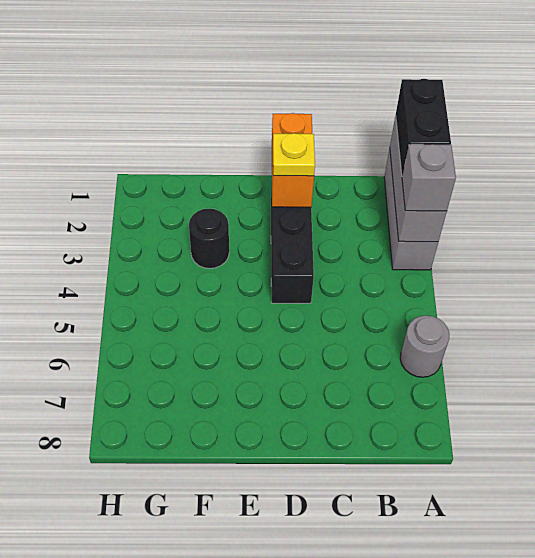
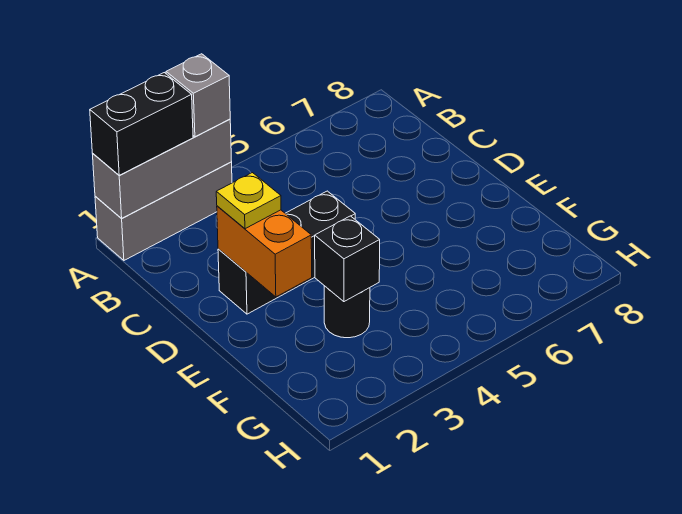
grey round brick A6 level 1 -> none
orange brick D1:D2 level 2 -> orange brick D2:E2 level 2
none -> black brick F3 level 2

